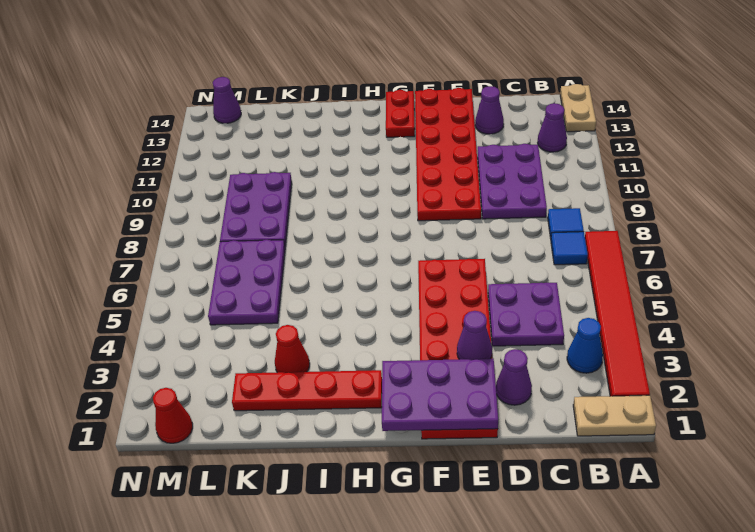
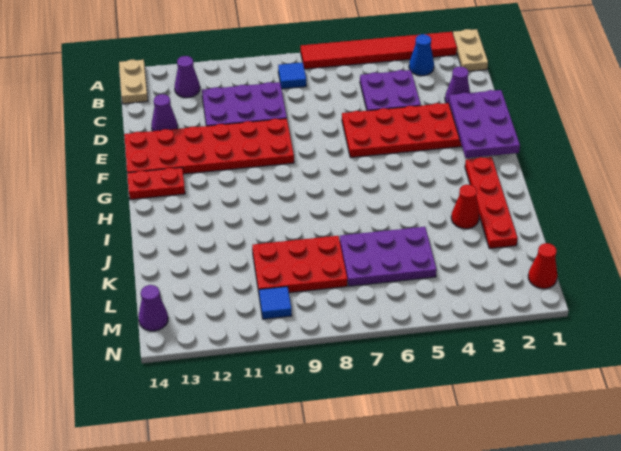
tan plate A13:A14 level 1 -> tan plate A14:B14 level 1
blue tile B7 level 1 -> blue tile M10 level 1
purple cone E3 level 2 -> none
purple plate K8:L10 level 1 -> red plate K8:L10 level 1

